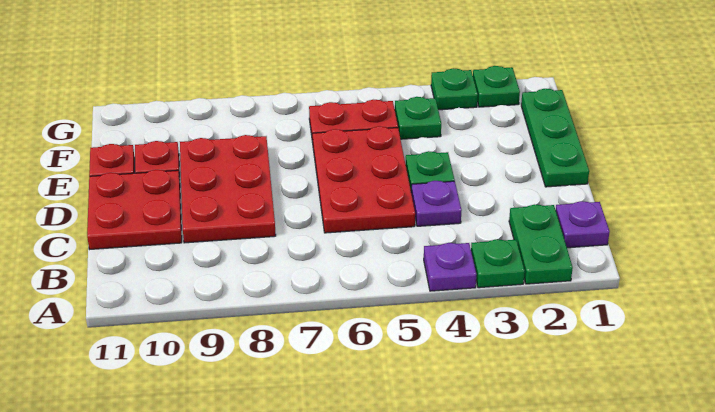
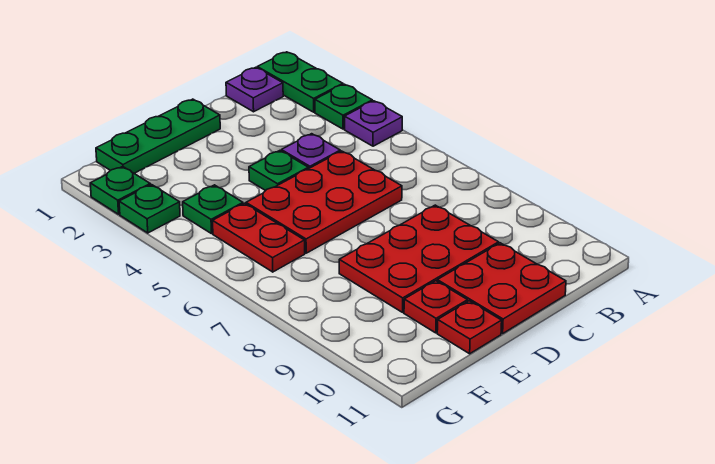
green plate A2:B2 level 1 -> green plate A1:A2 level 1

